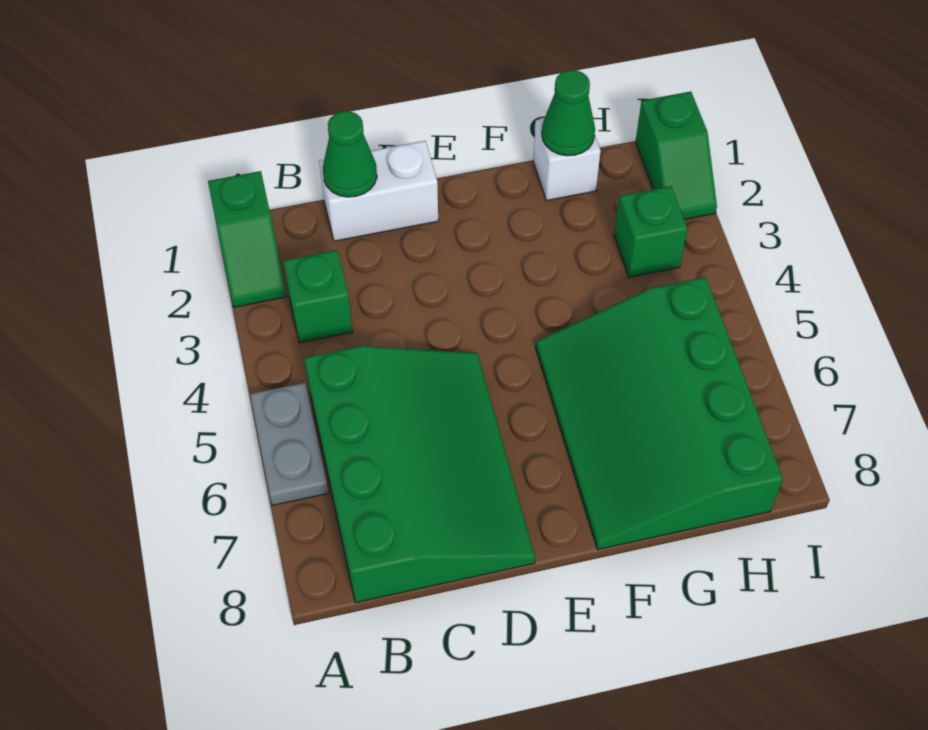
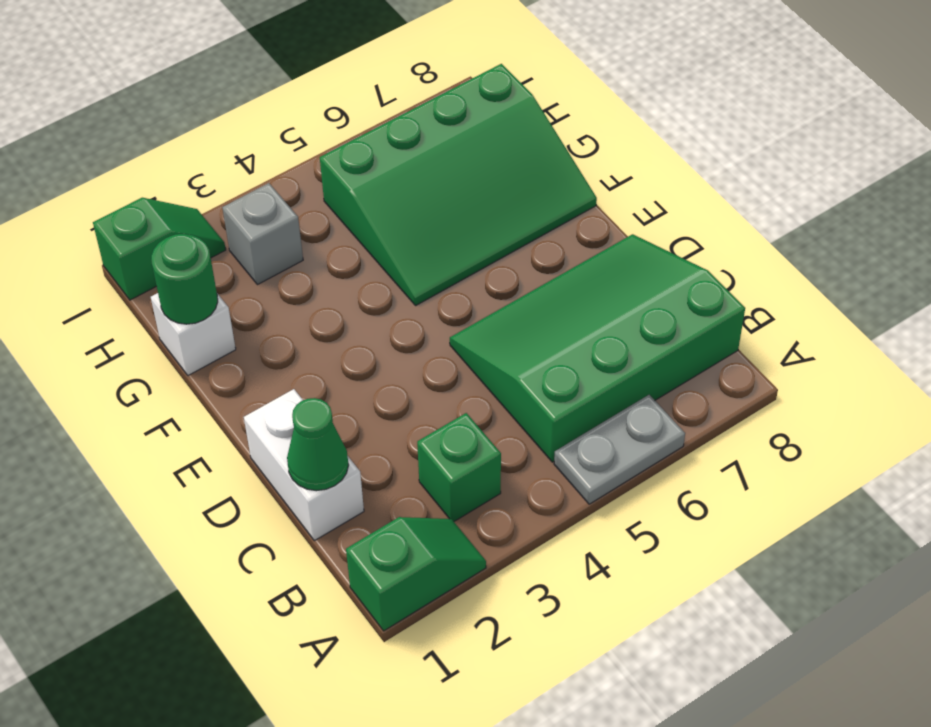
green cone G1 level 2 -> green round brick G1 level 2
green brick H3 level 1 -> grey brick H3 level 1

